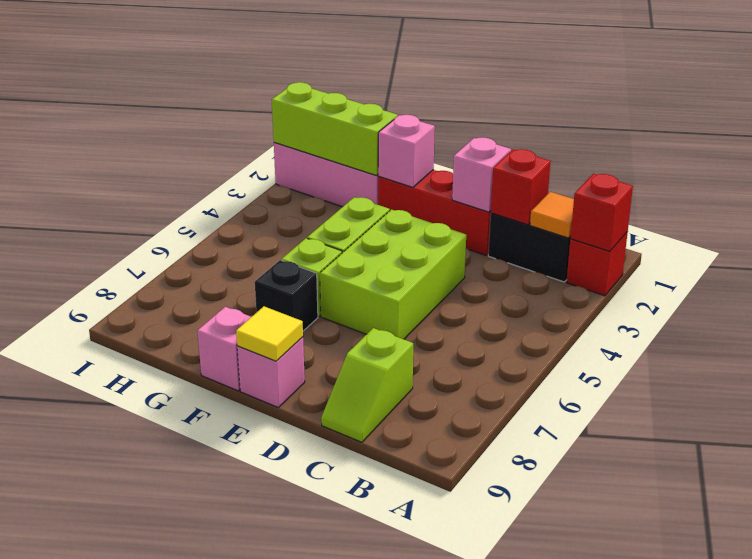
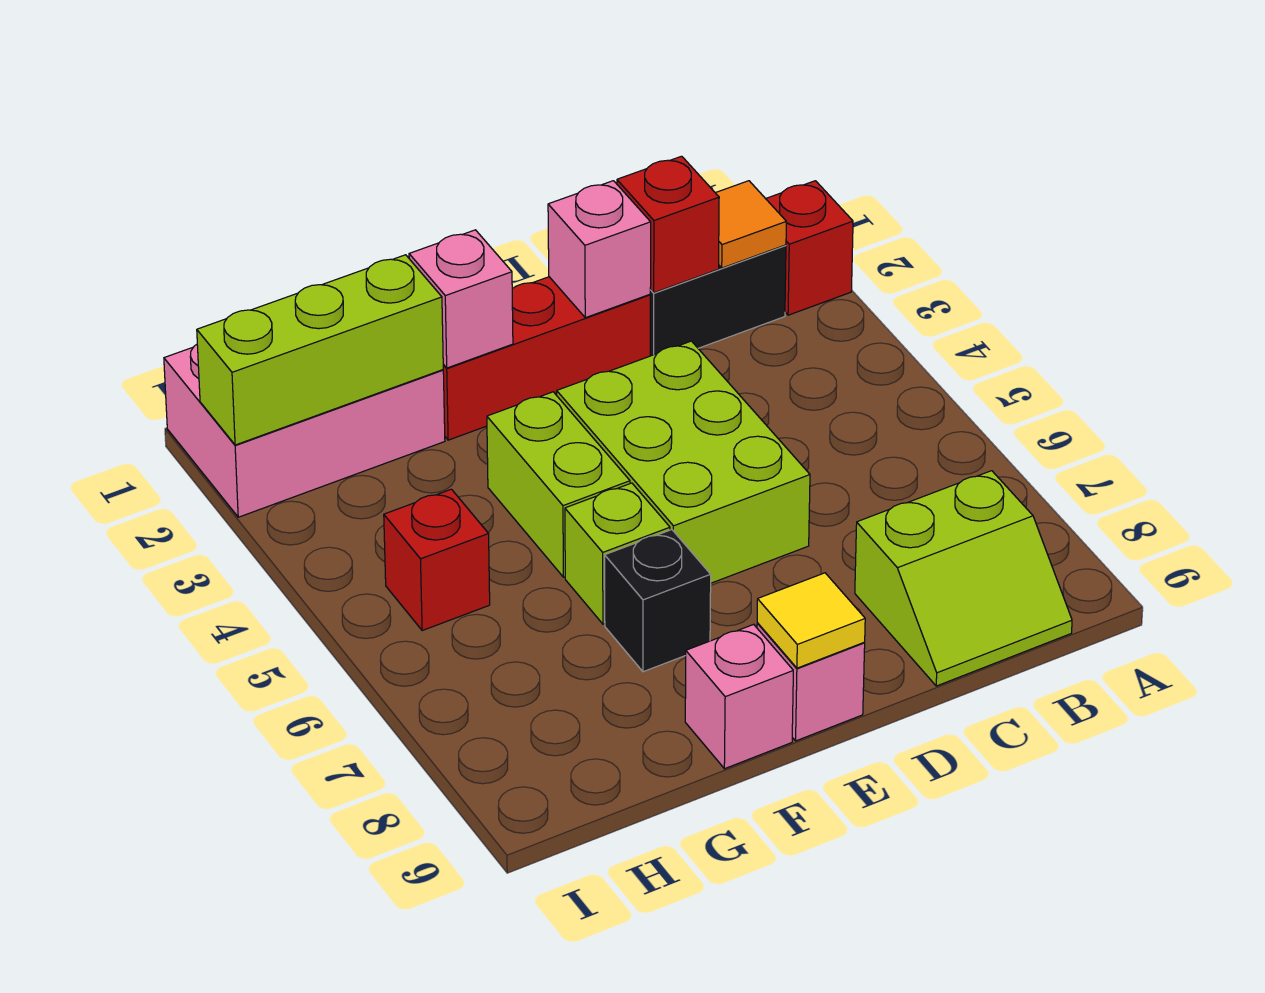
red brick A2 level 2 -> red brick H5 level 1
lime slope C8:C9 level 1 top 8 -> lime slope B8:C9 level 1 top 8

